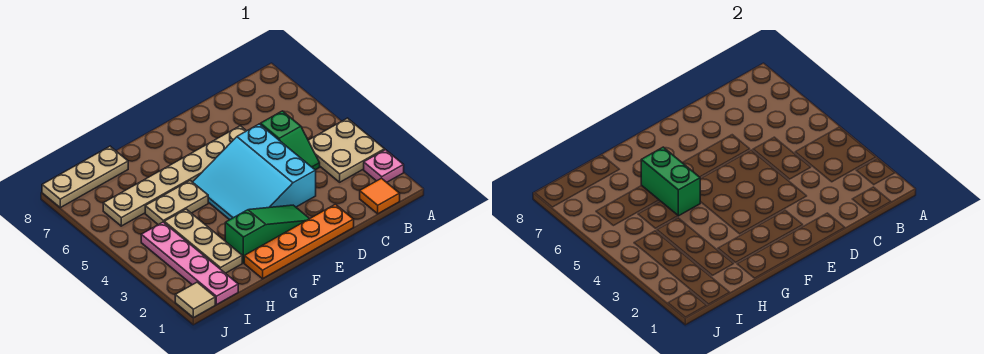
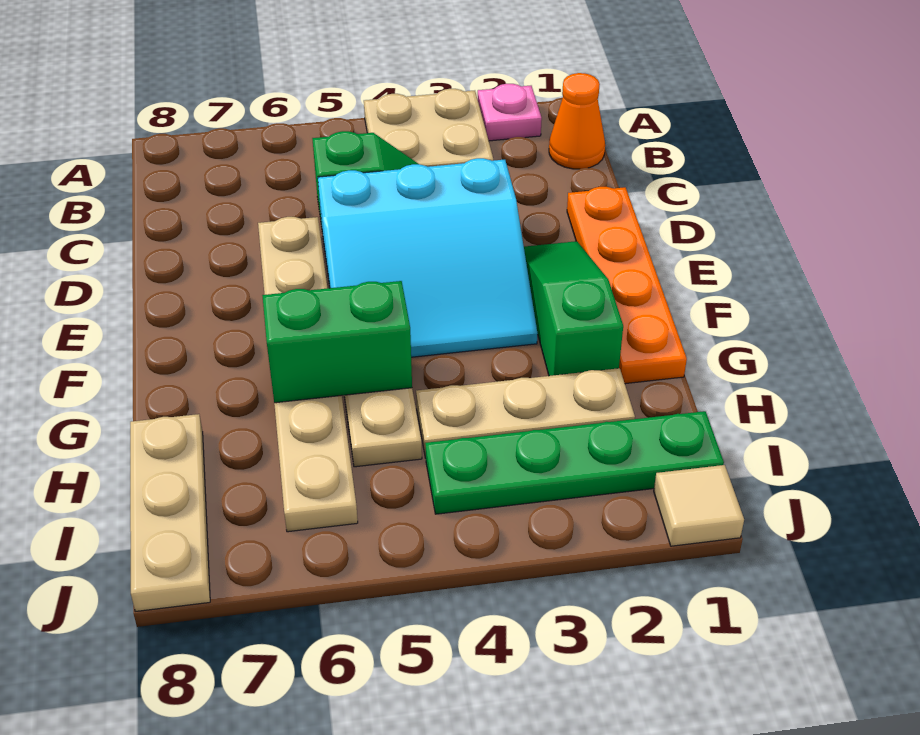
orange tile B1 level 1 -> orange cone B1 level 1
pink plate I1:I4 level 1 -> green plate I1:I4 level 1

